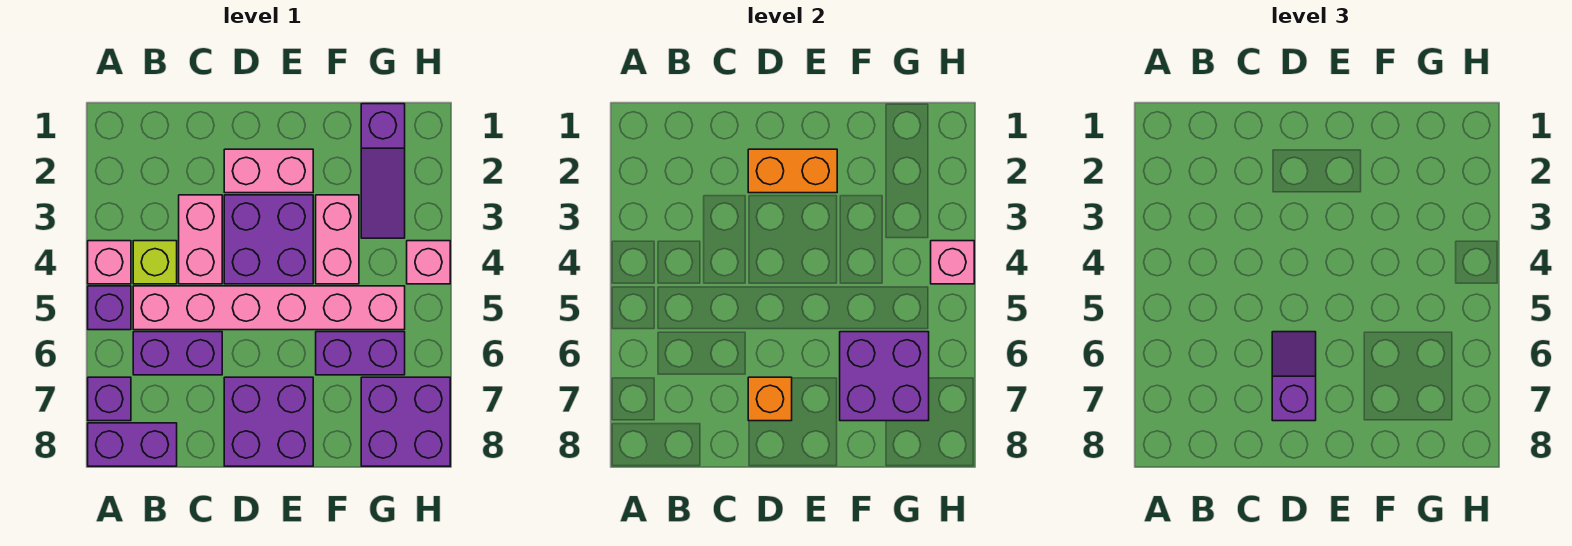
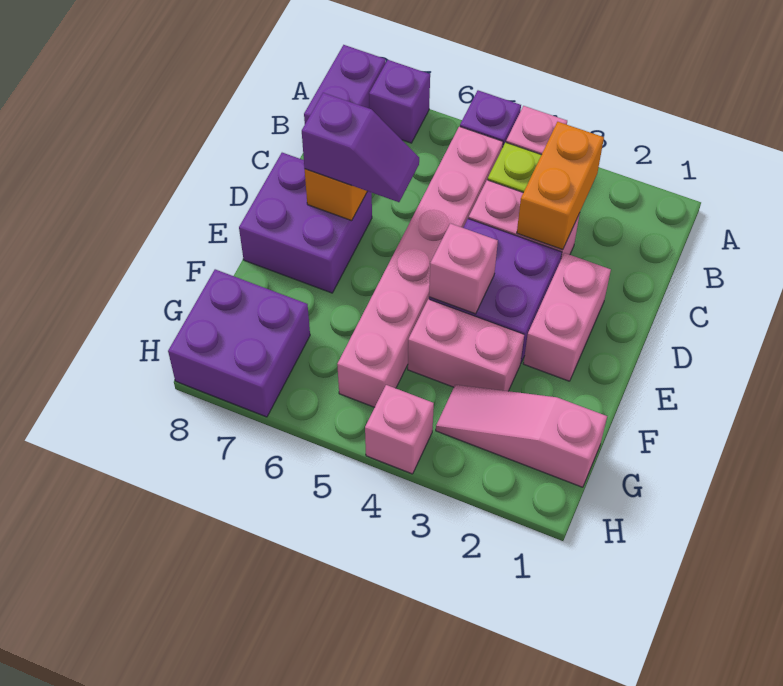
purple brick B6:C6 level 1 -> none
orange brick D2:E2 level 2 -> orange brick B3:C3 level 2
purple brick F6:G6 level 1 -> none
purple brick F6:G7 level 2 -> none
purple slope G1:G3 level 1 top 1 -> pink slope G1:G3 level 1 top 1
pink brick H4 level 2 -> pink brick E4 level 2

